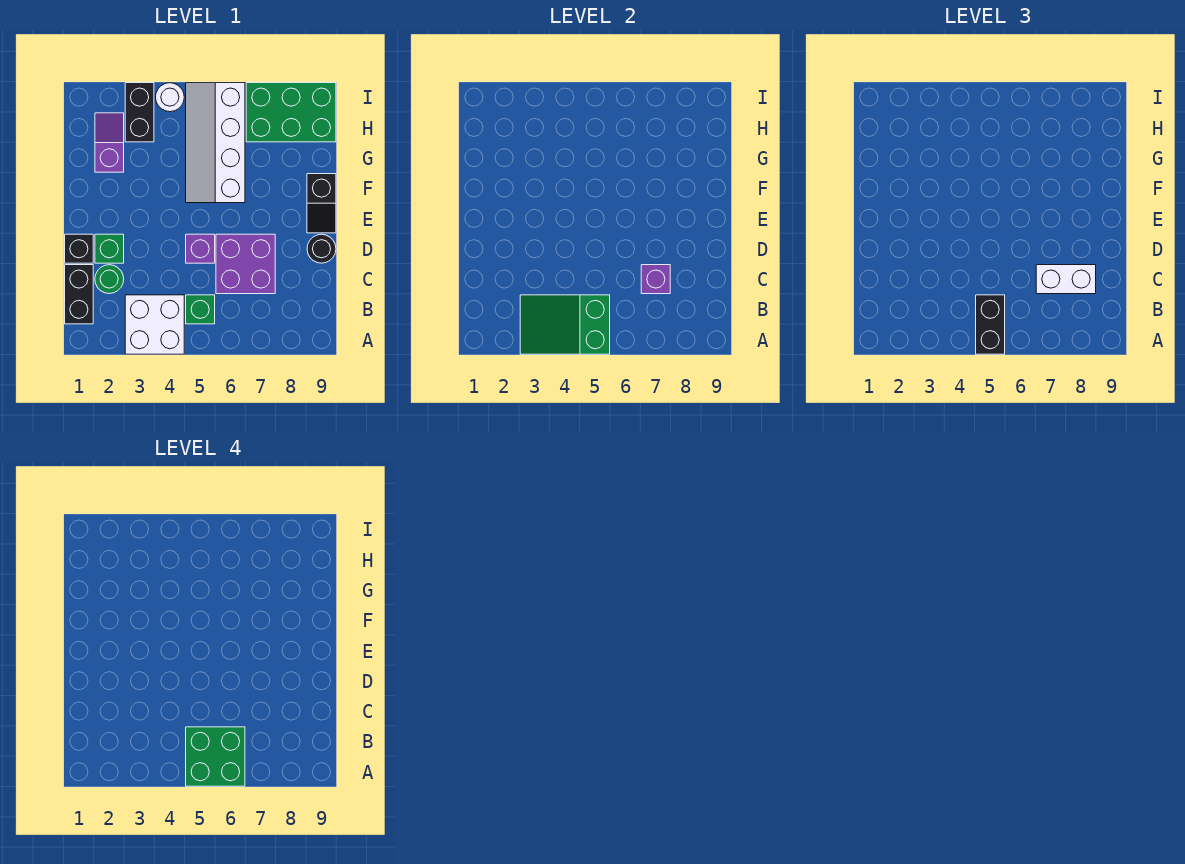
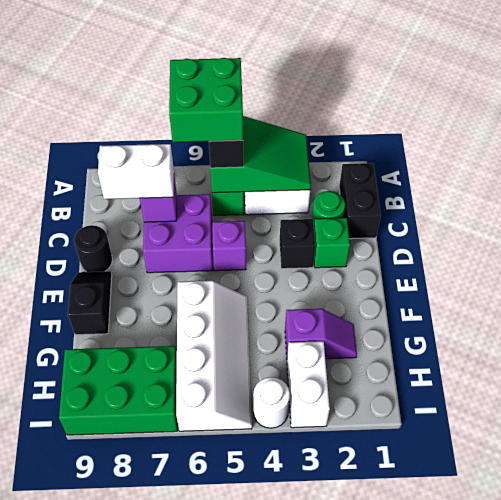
black brick D1 level 1 -> black brick D3 level 1
purple slope G2:H2 level 1 top G -> purple slope G2:G3 level 1 top 3
black brick H3:I3 level 1 -> white brick H3:I3 level 1

